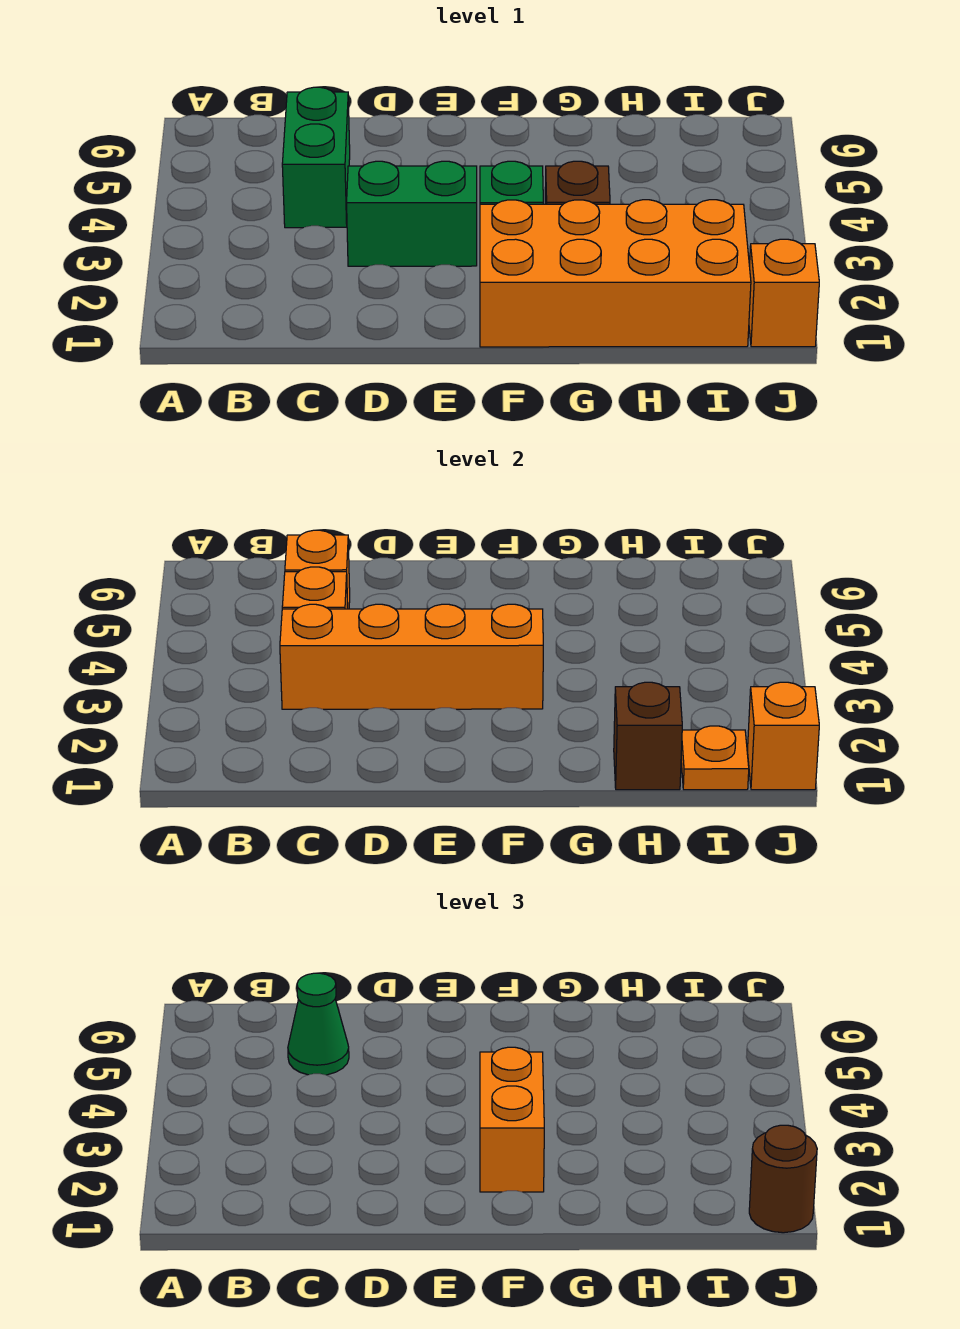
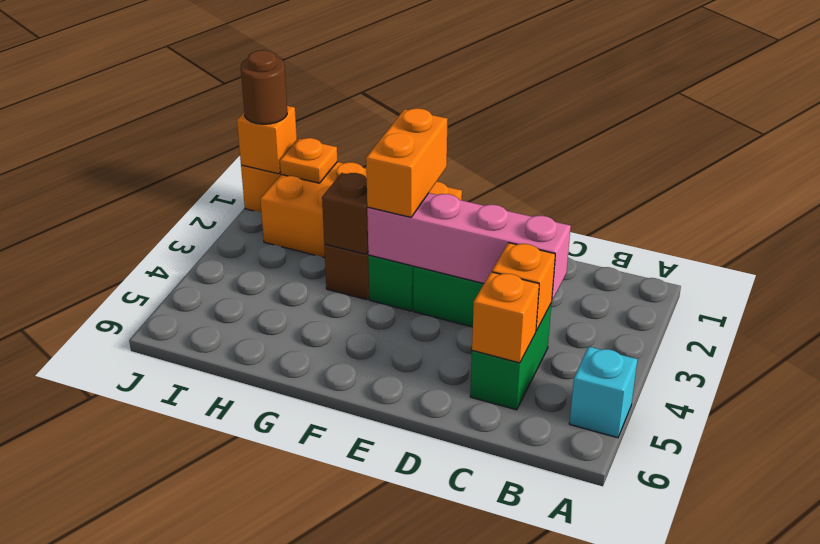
none -> cyan brick A5 level 1
orange brick C3:F3 level 2 -> pink brick C3:F3 level 2
green cone C5 level 3 -> none
brown brick H1 level 2 -> brown brick G3 level 2

